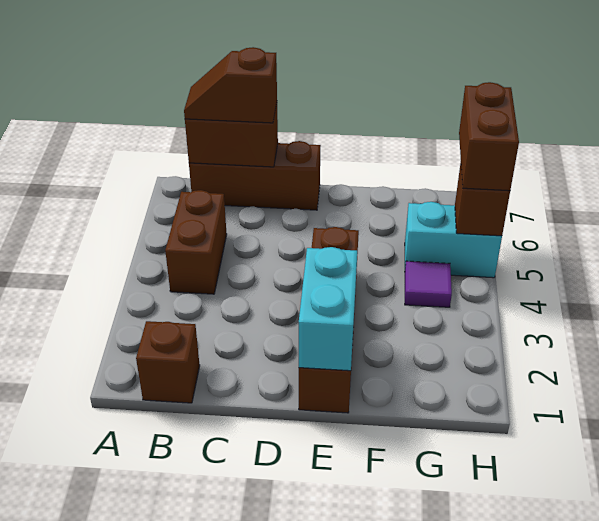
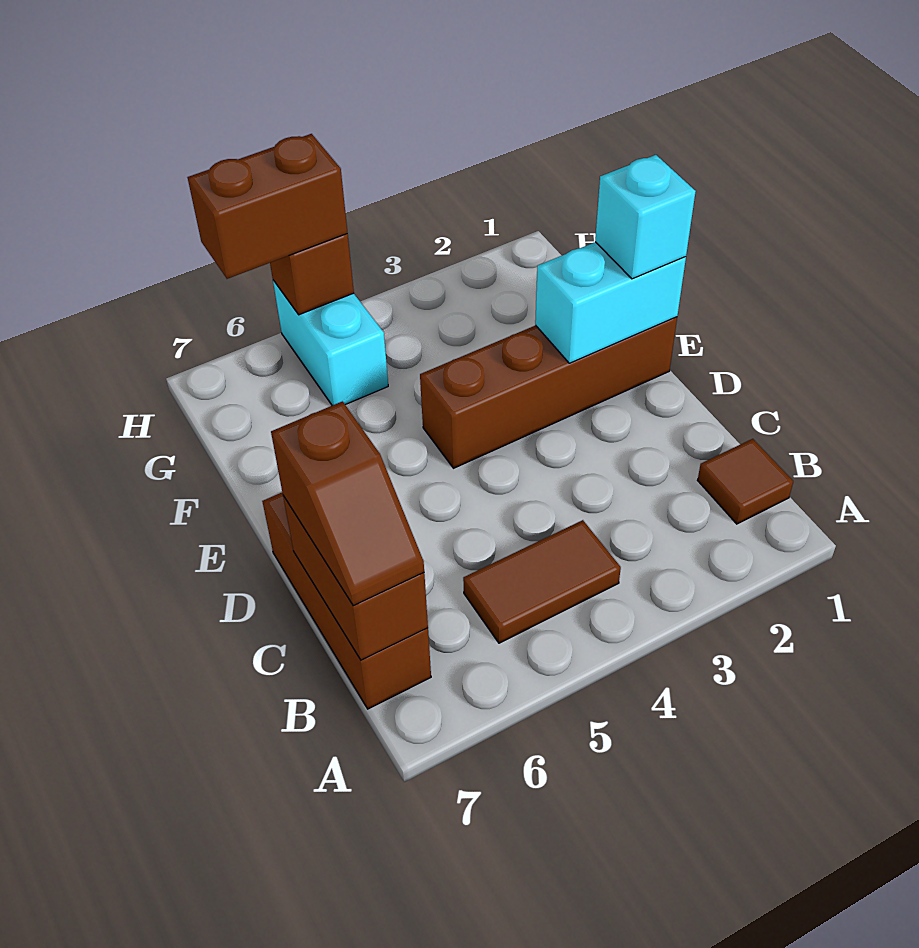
brown brick B1 level 1 -> brown tile B1 level 1
brown brick B4:B5 level 1 -> brown tile B4:B5 level 1
none -> cyan brick E1 level 3
purple tile G4 level 1 -> none

